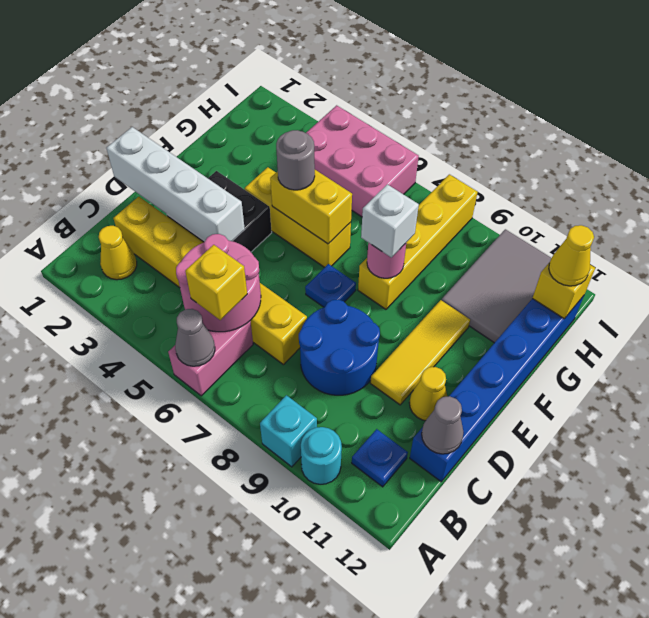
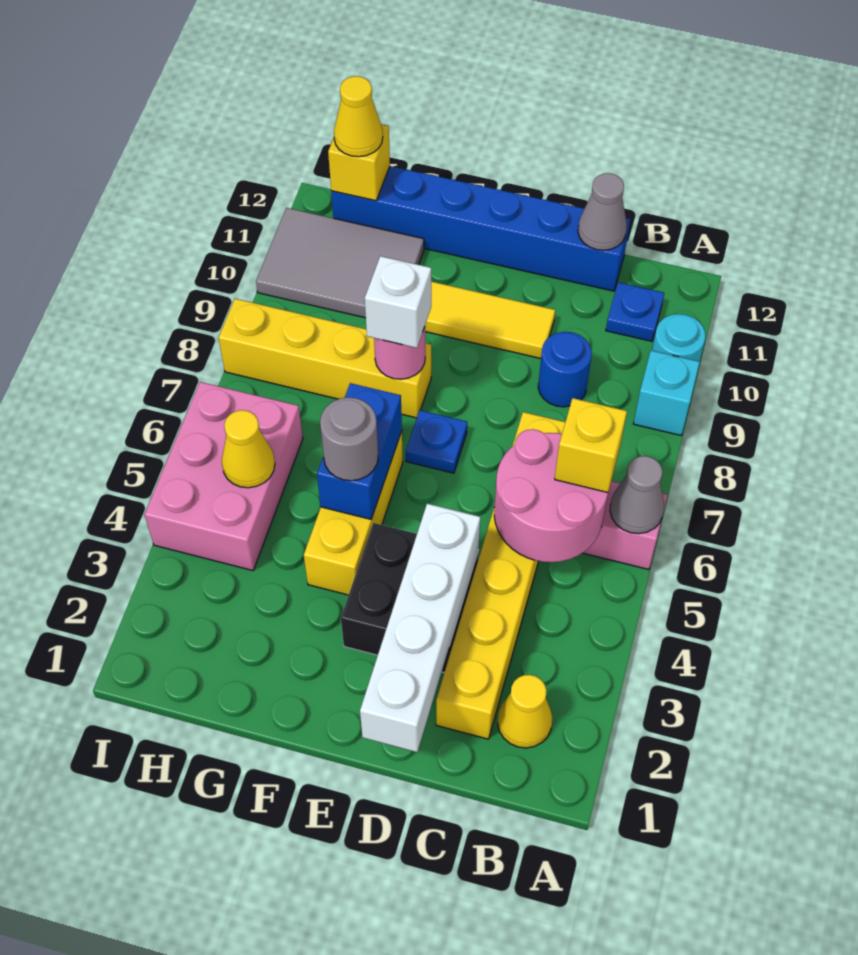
blue round brick C8:D9 level 1 -> blue round brick C9 level 1
yellow cone D11 level 1 -> yellow cone H5 level 2
yellow brick F5:F6 level 2 -> blue brick F5:F6 level 2

